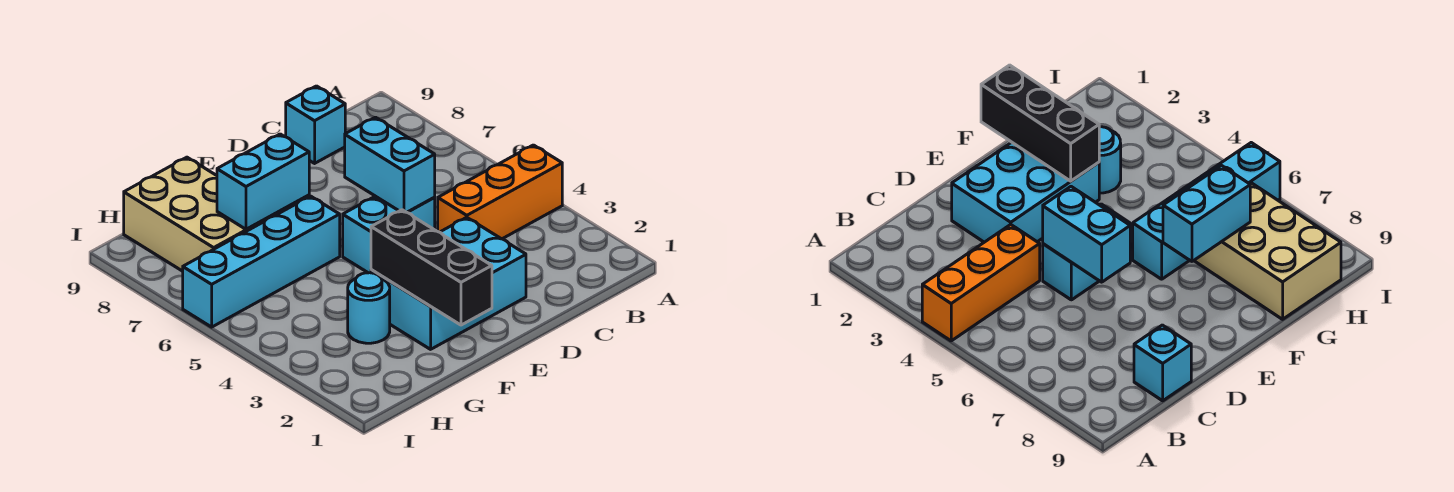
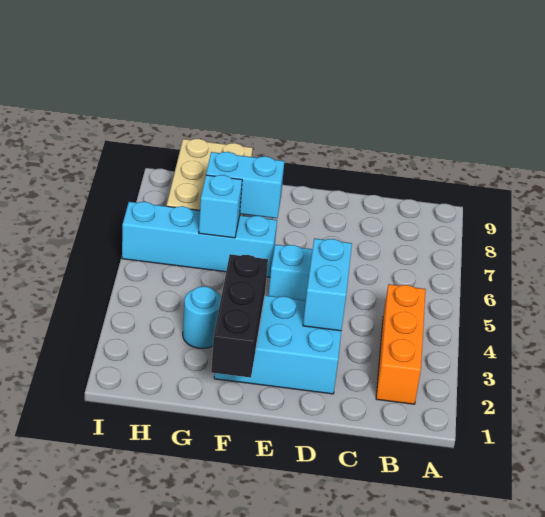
orange brick A4:C4 level 1 -> orange brick B2:B4 level 1
cyan brick C9 level 1 -> cyan brick G6 level 2
cyan brick D5:D6 level 2 -> cyan brick D3:D4 level 2

